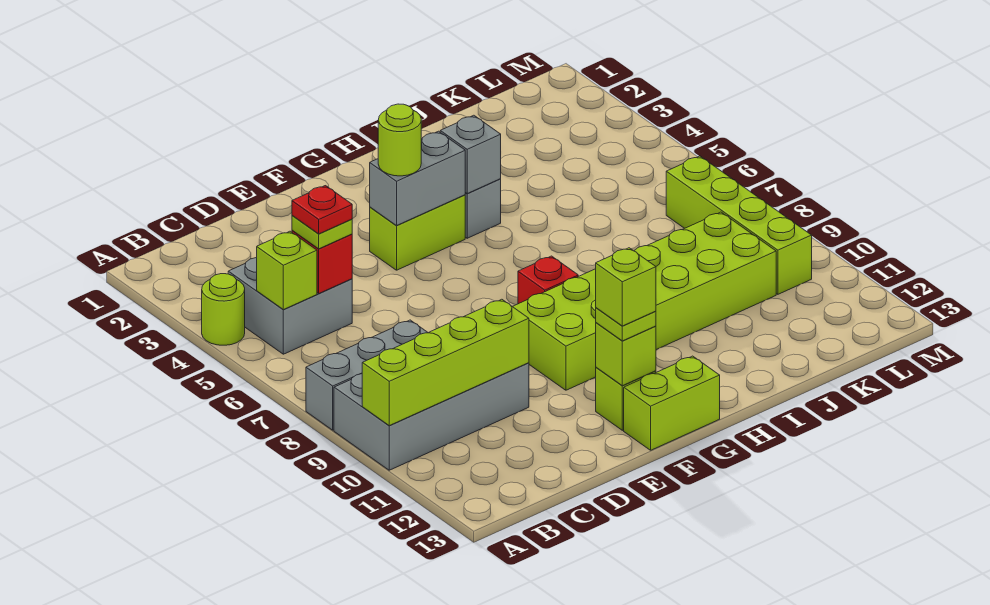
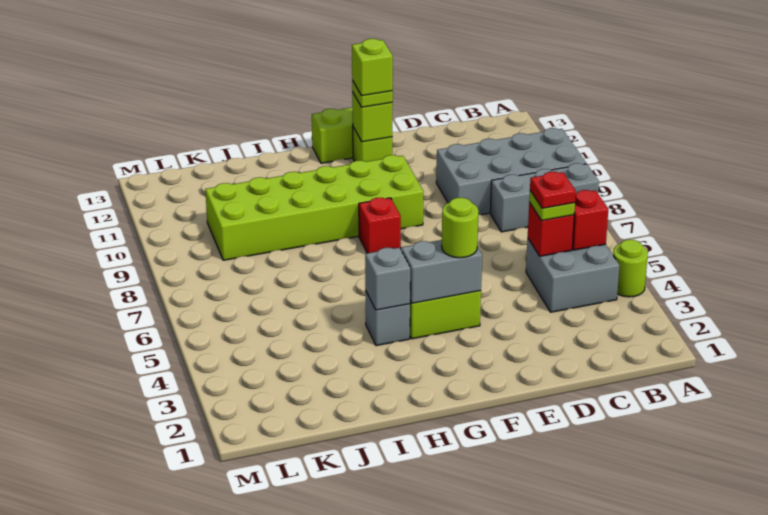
lime brick A10:D10 level 2 -> none
lime brick B5 level 2 -> red brick B5 level 2
lime brick L7:L10 level 1 -> none

